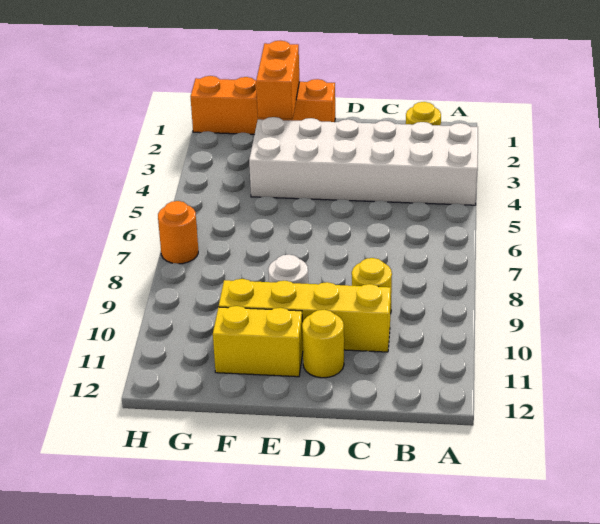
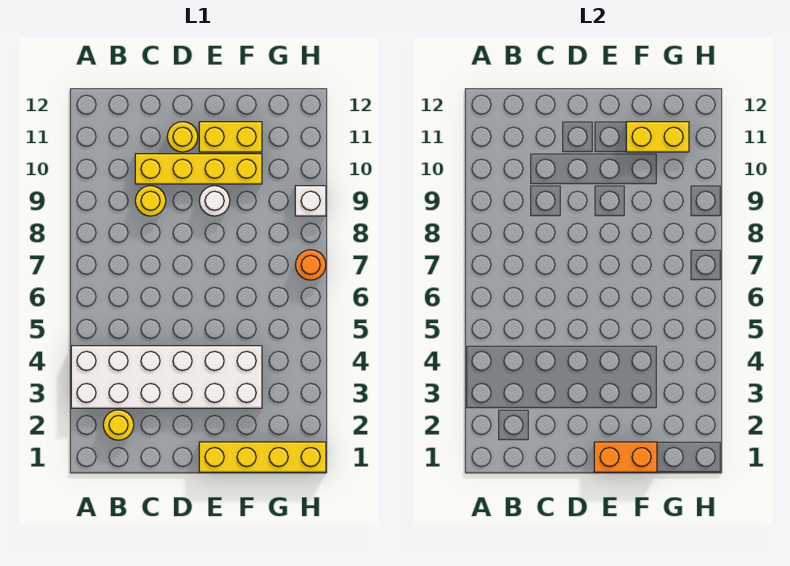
orange brick E1:H1 level 1 -> yellow brick E1:H1 level 1
orange brick F1:F2 level 2 -> orange brick E1:F1 level 2
none -> yellow brick F11:G11 level 2
none -> white brick H9 level 1

